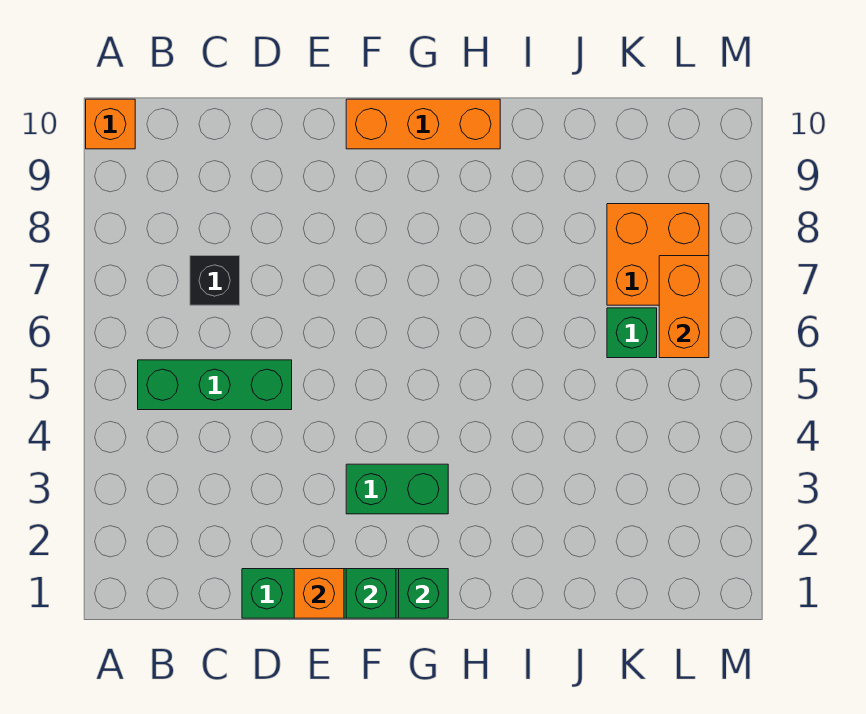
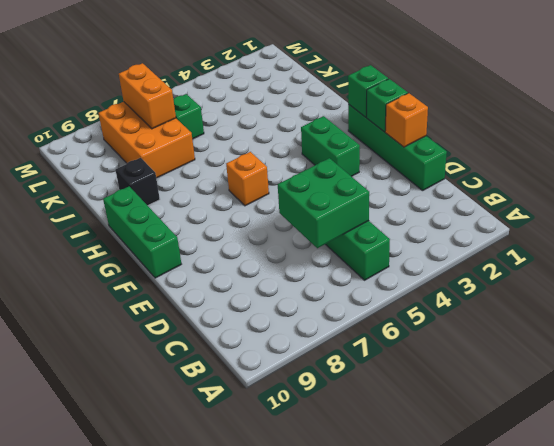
orange brick A10 level 1 -> orange brick G6 level 1
none -> green brick C5:D6 level 2
black brick C7 level 1 -> black brick I9 level 1
orange brick F10:H10 level 1 -> green brick F10:H10 level 1
orange brick K7:L8 level 1 -> orange brick J7:L8 level 1
orange brick L6:L7 level 2 -> orange brick K7:L7 level 2

